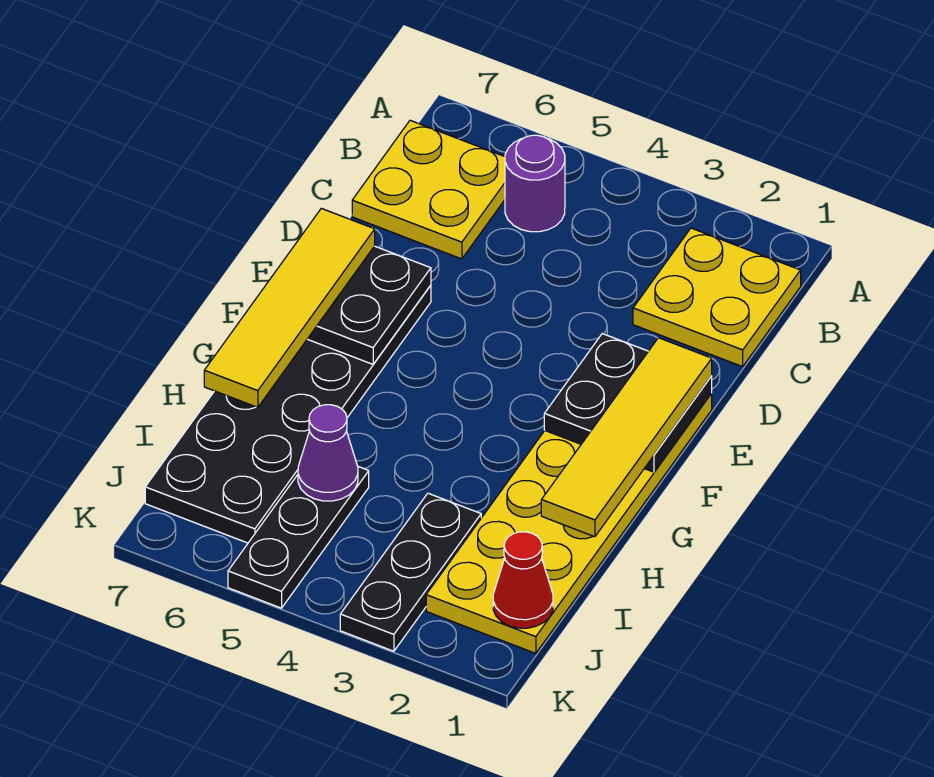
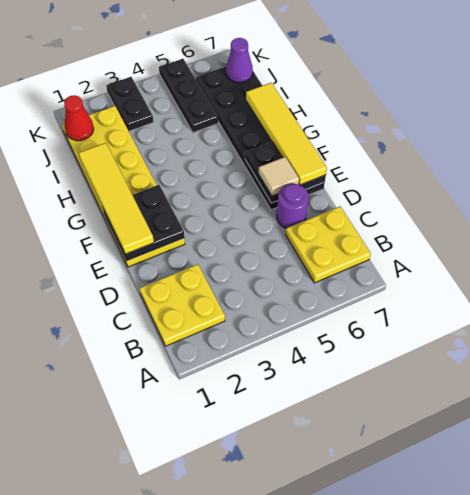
purple round brick B5 level 1 -> purple round brick D6 level 1
none -> tan tile E6 level 3
black plate I3:K3 level 1 -> black plate J3:K3 level 1
purple cone I5 level 2 -> purple cone J7 level 2

